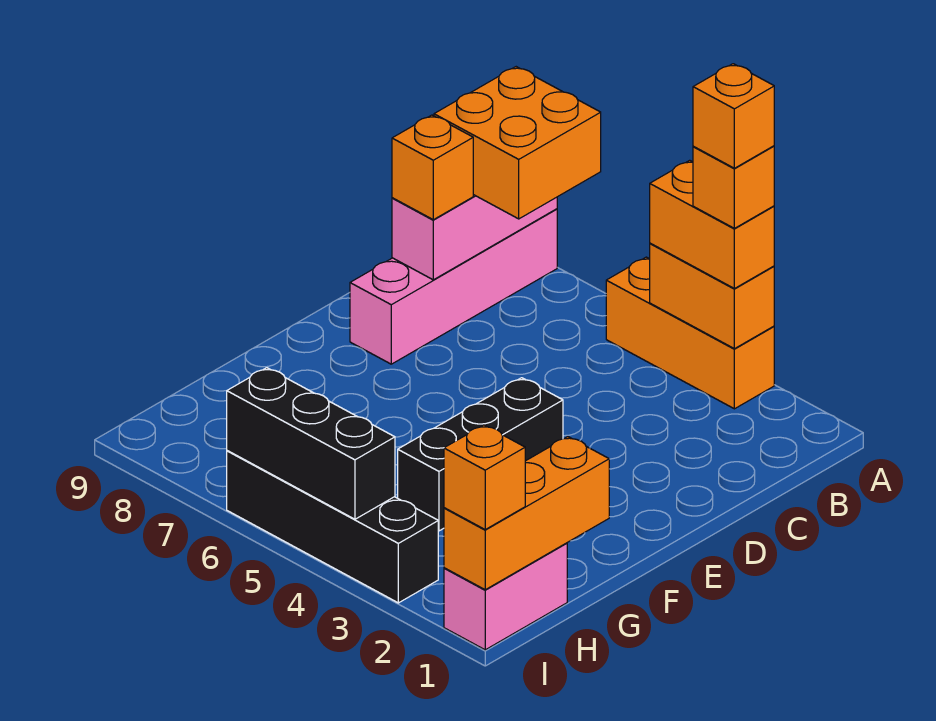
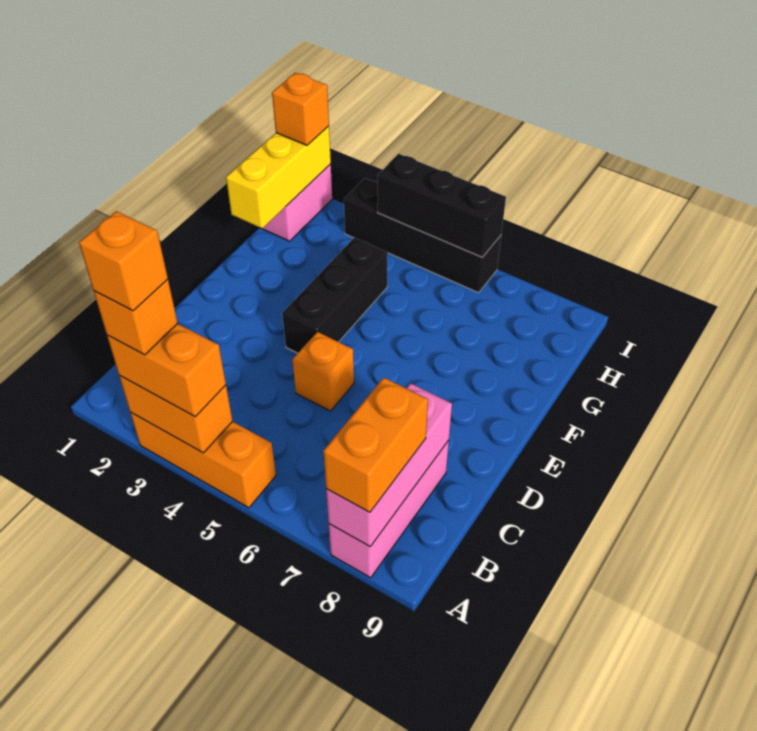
orange brick A7:B8 level 3 -> orange brick A8:B8 level 3
pink brick A8:D8 level 1 -> pink brick A8:C8 level 1
orange brick C8 level 3 -> orange brick D5 level 1
orange brick G1:I1 level 2 -> yellow brick G1:I1 level 2

